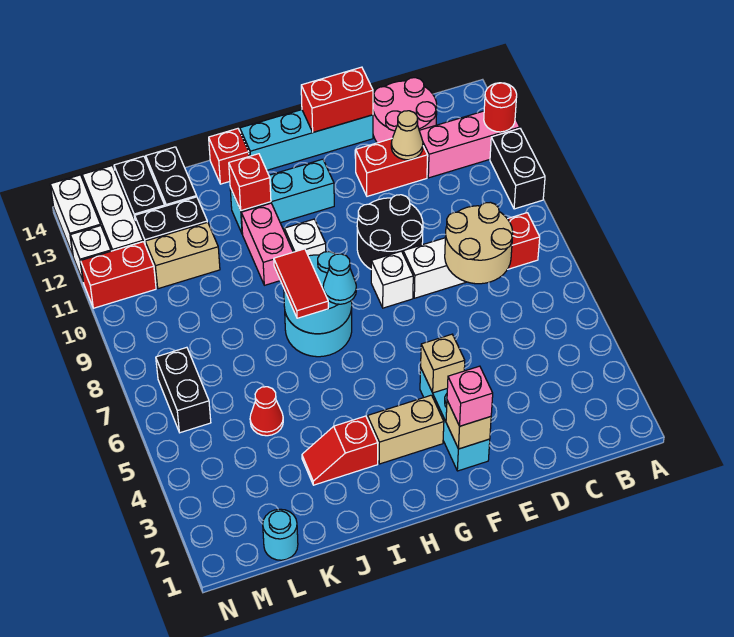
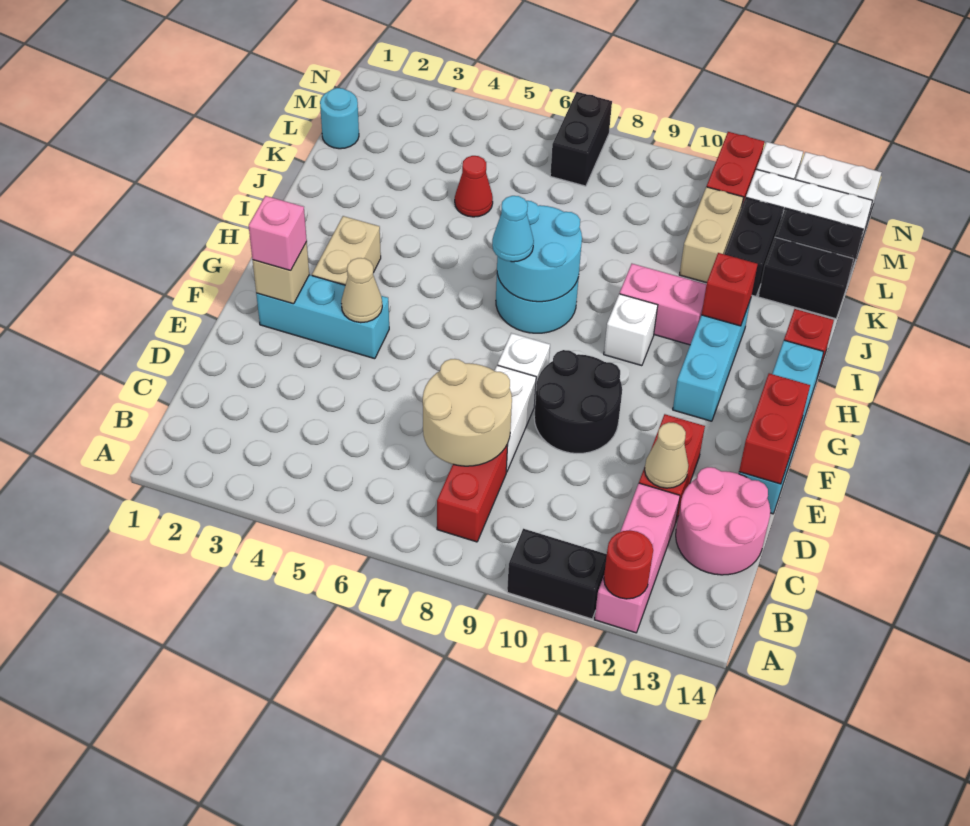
tan brick F4 level 2 -> tan cone F4 level 2
red slope I3:J3 level 1 top I -> none
red tile I7:I8 level 3 -> none
black brick M6:M7 level 1 -> black brick M7:N7 level 1

